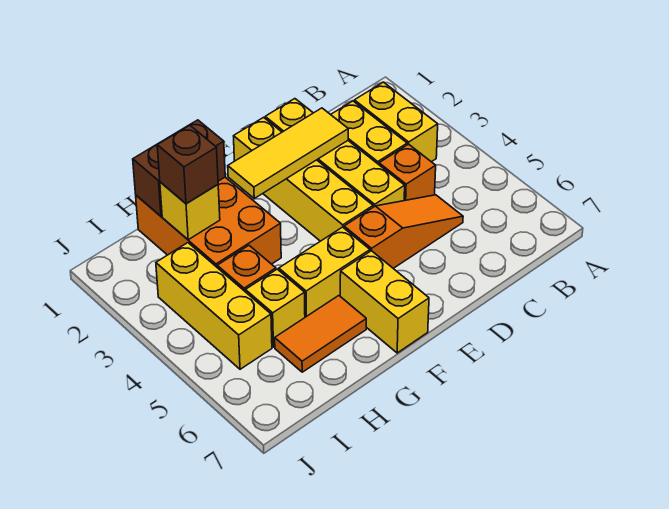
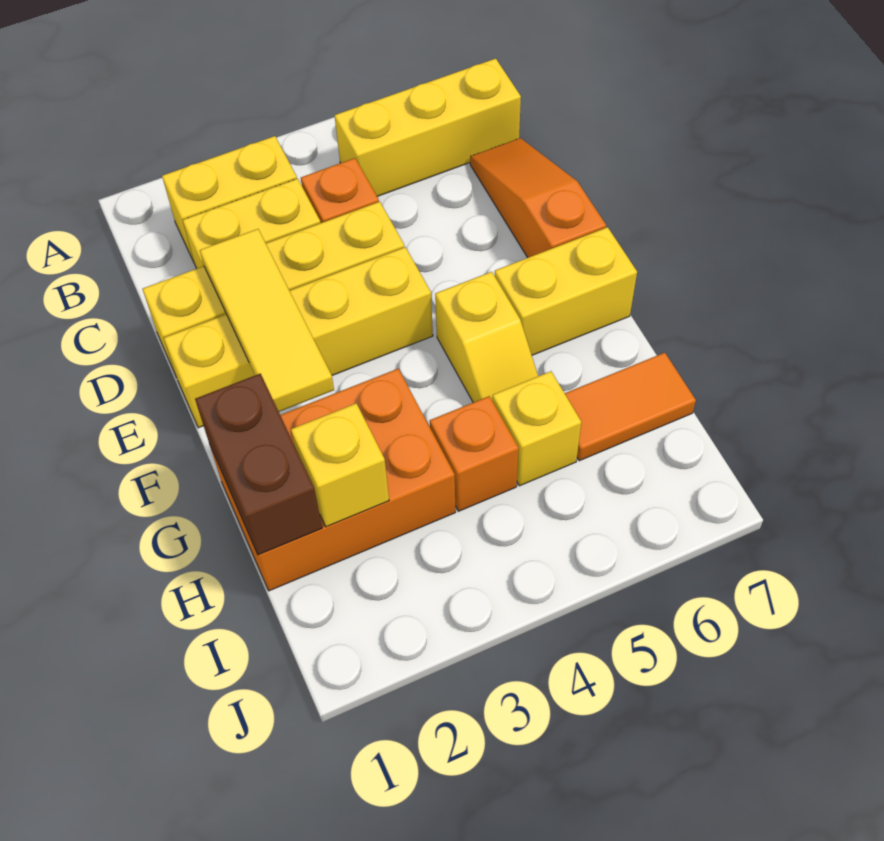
orange slope C5:E5 level 1 top E -> orange slope C7:E7 level 1 top E
yellow brick F5:G5 level 1 -> yellow slope F5:G5 level 1 top F
orange tile G6:H6 level 1 -> orange tile H6:H7 level 1
brown brick H2 level 3 -> none
yellow brick I3:I5 level 1 -> yellow brick B5:B7 level 1

